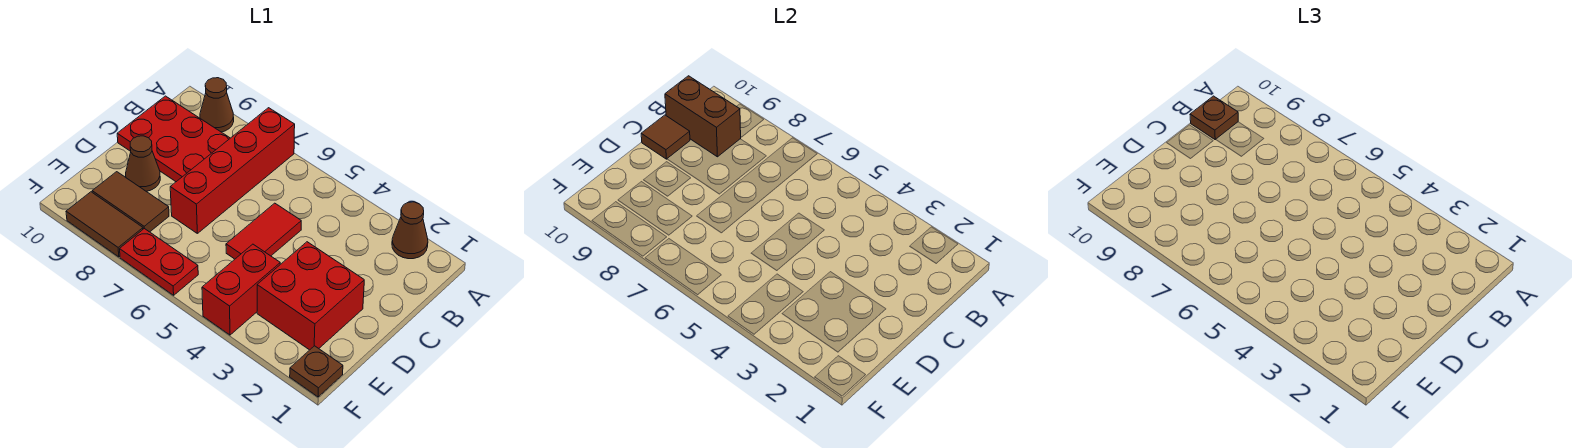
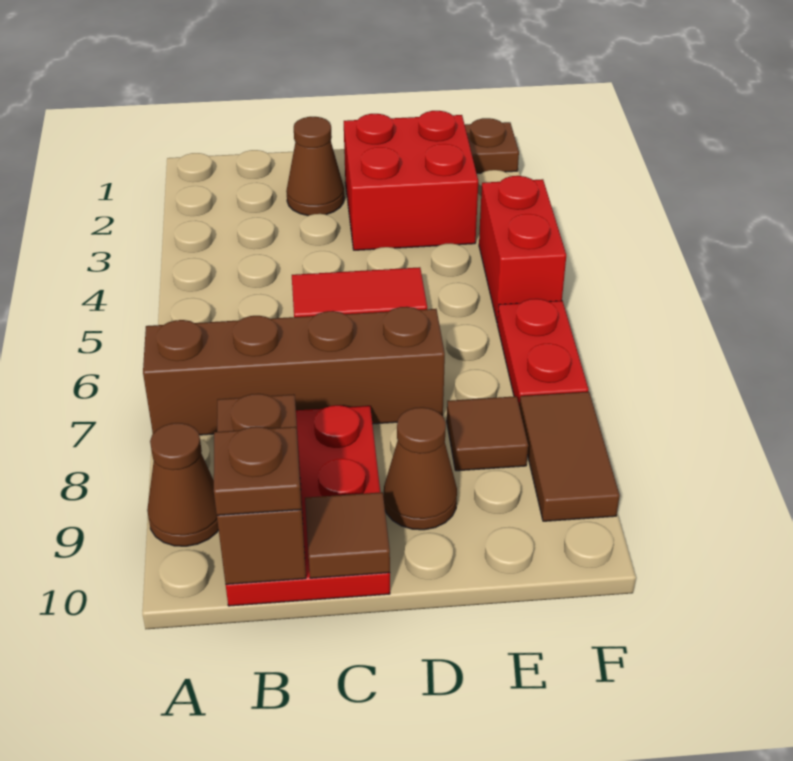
brown cone A2 level 1 -> brown cone C2 level 1
red brick A7:D7 level 1 -> brown brick A7:D7 level 1
red brick E4:F4 level 1 -> red brick F4:F5 level 1
brown tile E8:E9 level 1 -> brown tile E8 level 1

